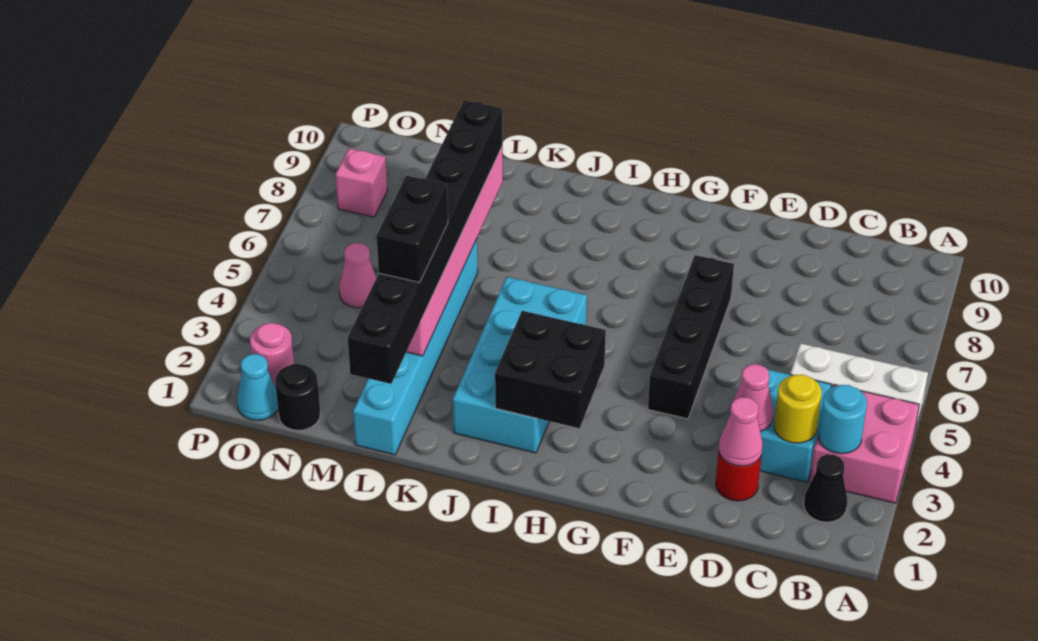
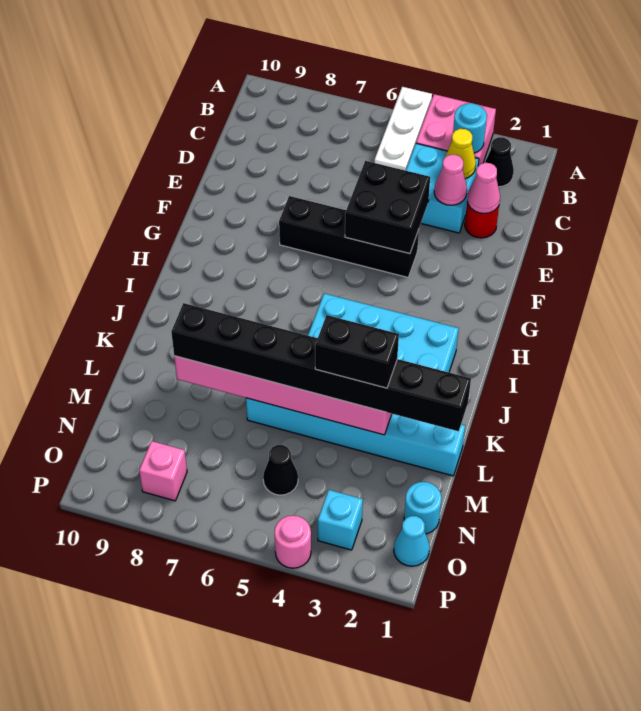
yellow round brick C3 level 2 -> yellow cone C3 level 2
black brick H2:I3 level 2 -> black brick E4:F5 level 2
black round brick N1 level 1 -> cyan round brick N1 level 1
pink cone N5 level 1 -> black cone N5 level 1
pink round brick O2 level 1 -> pink round brick P4 level 1
none -> cyan brick O3 level 1

